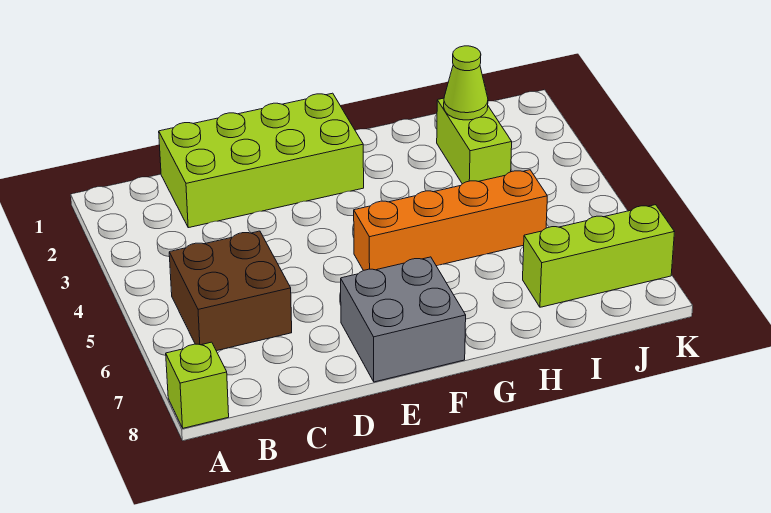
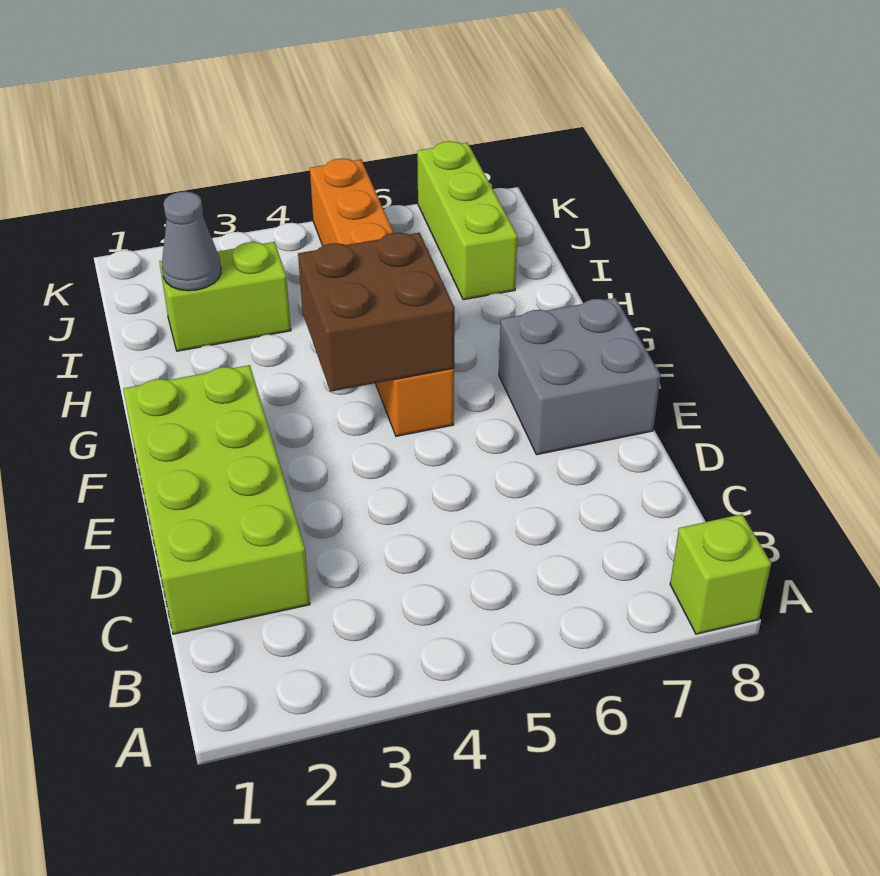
brown brick B5:C6 level 1 -> brown brick F4:G5 level 2
orange brick F5:I5 level 1 -> orange brick F5:K5 level 1
lime cone I2 level 2 -> grey cone I2 level 2

